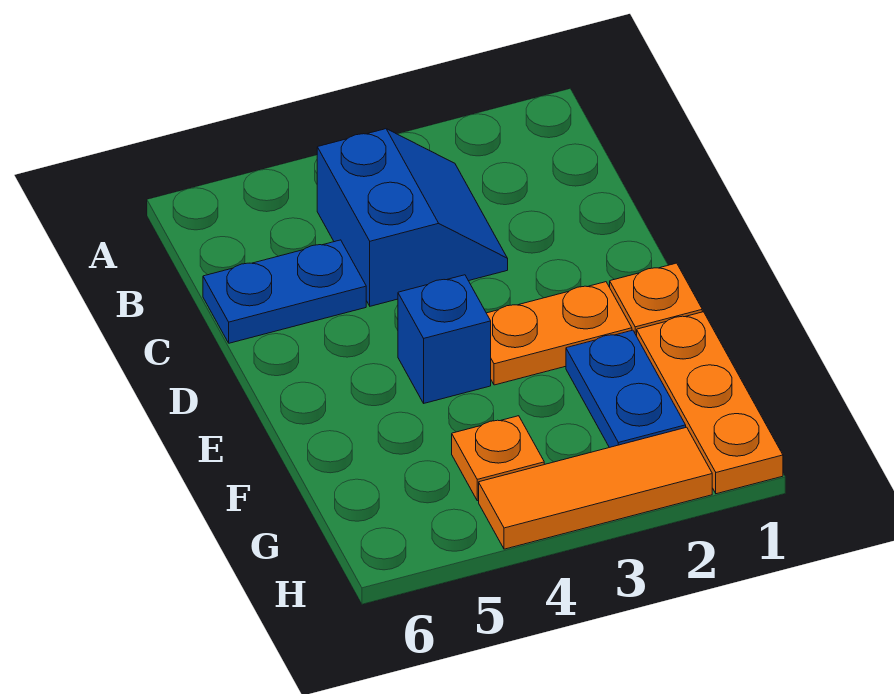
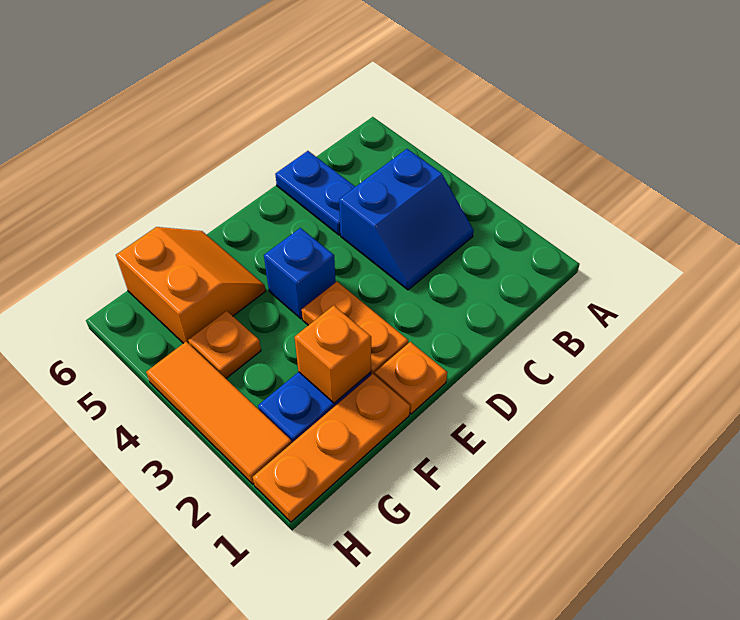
none -> orange brick F2 level 2
none -> orange slope F5:G6 level 1 top G

